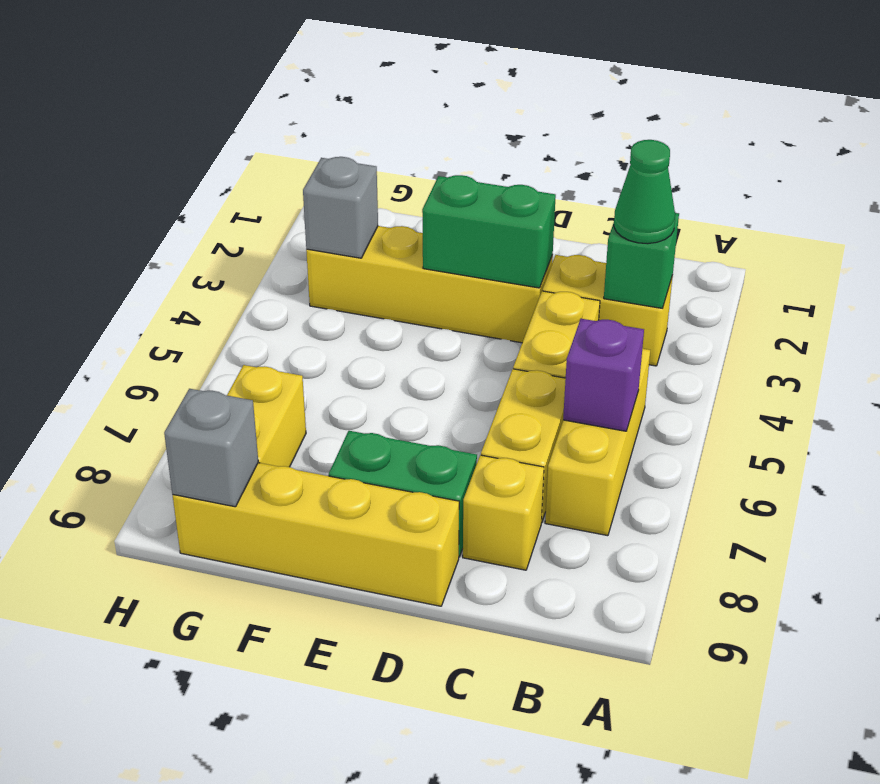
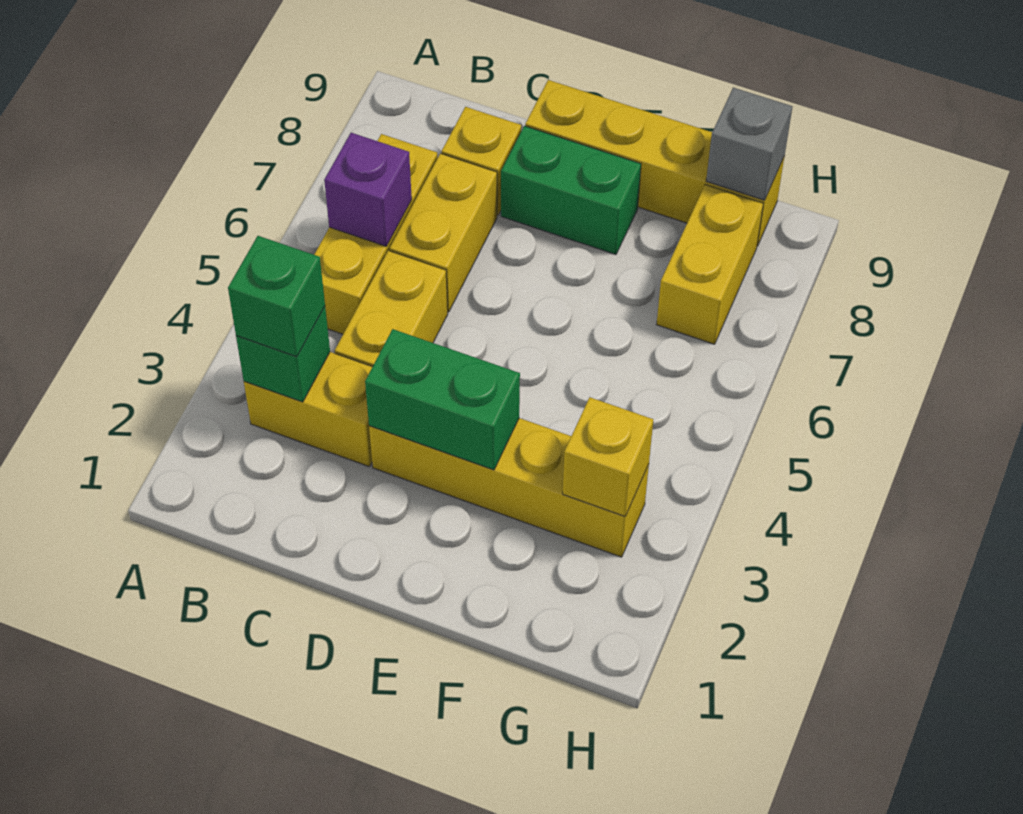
green cone B3 level 3 -> green brick B3 level 3
grey brick G3 level 2 -> yellow brick G3 level 2

